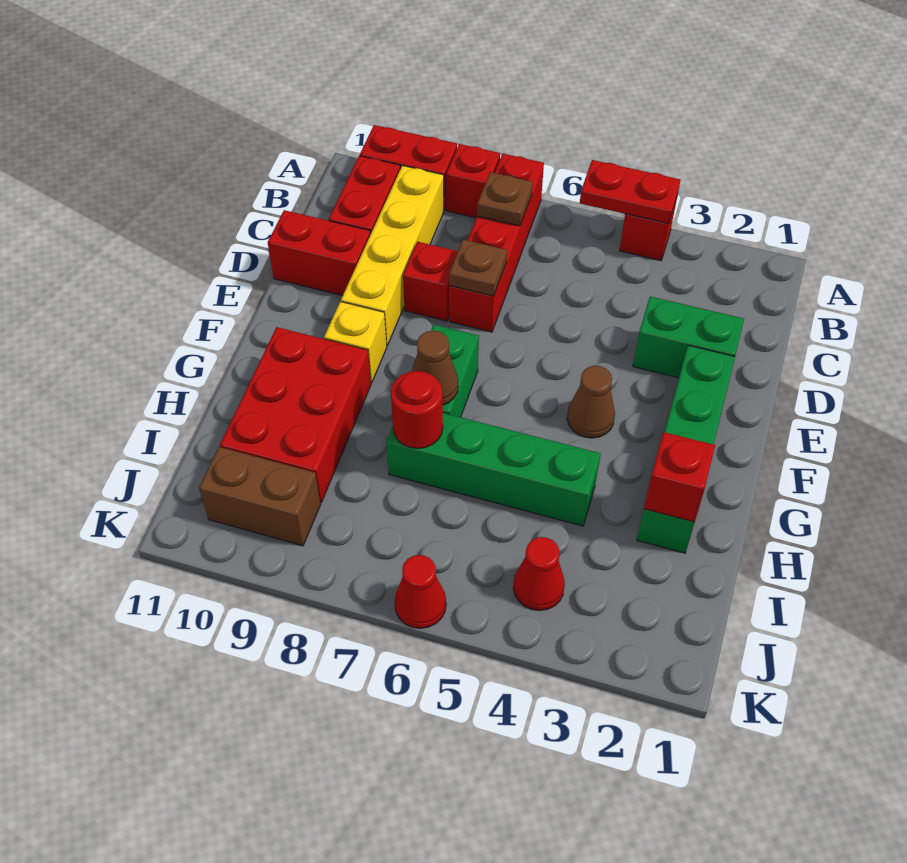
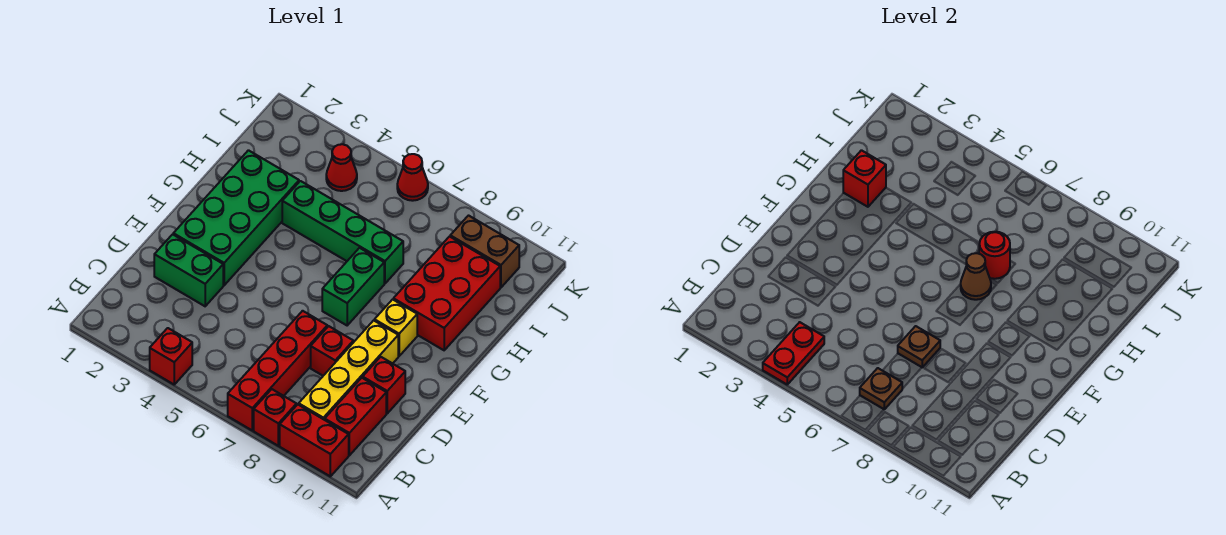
red plate A4:A5 level 2 -> red plate A4:B4 level 2
red brick D10:D11 level 1 -> red brick D10 level 1
green brick E2:H2 level 1 -> green brick E2:H3 level 1
brown cone F4 level 1 -> none

